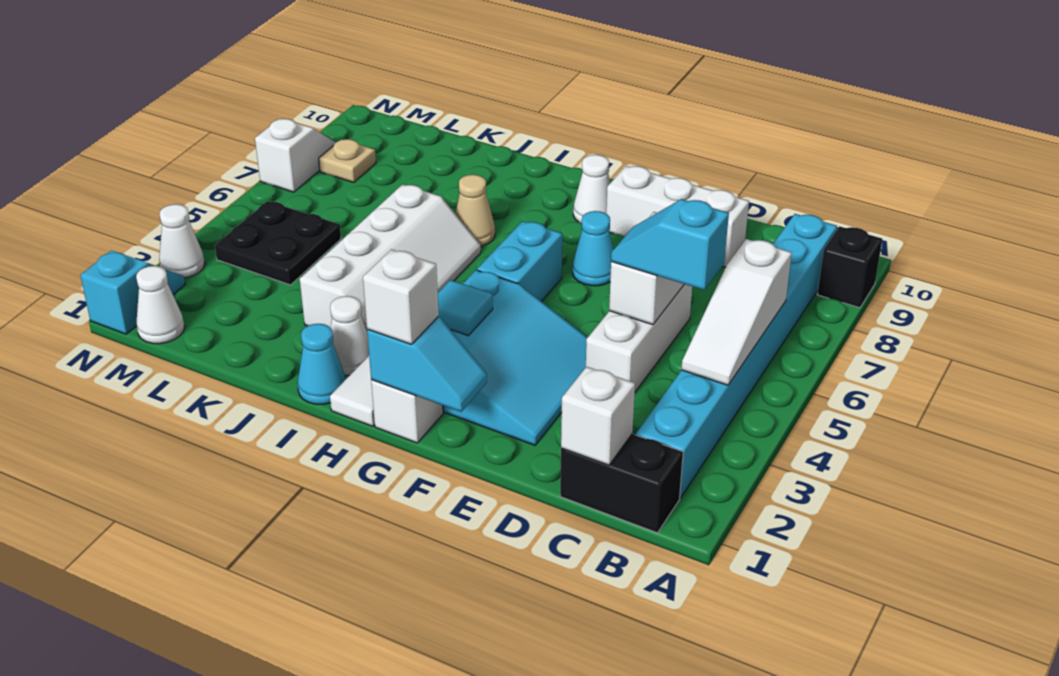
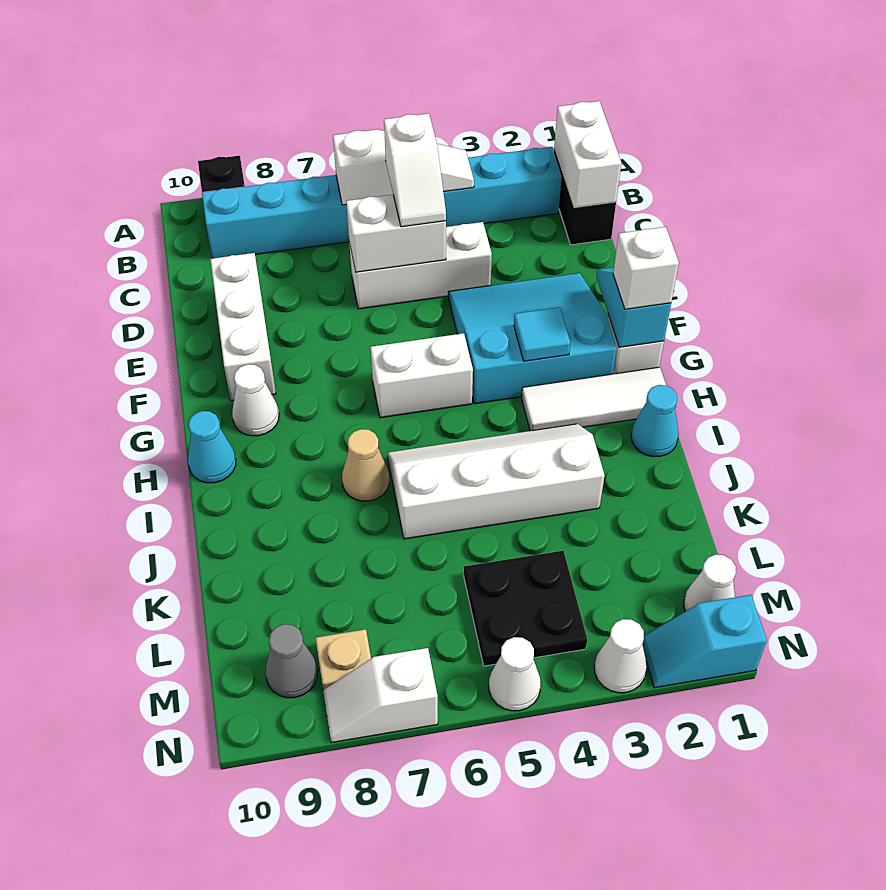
white brick C1 level 2 -> white brick B1:C1 level 2
cyan slope C5:D5 level 3 top C -> white slope C5:D5 level 3 top C
cyan cone F7 level 1 -> cyan cone H10 level 1
cyan brick G5:G6 level 1 -> white brick G5:G6 level 1
white cone I2 level 1 -> white cone N5 level 1
none -> grey cone M9 level 1

